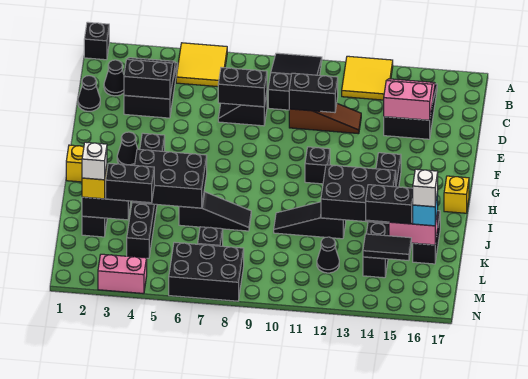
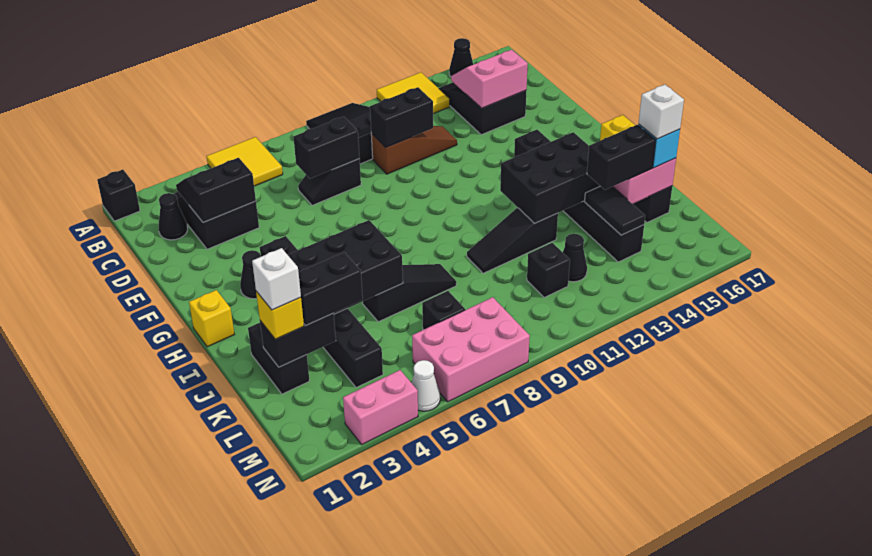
black cone D1 level 1 -> black cone A15 level 1
black brick G11 level 1 -> black brick L11 level 1
black tile L14:L15 level 2 -> black tile K14:L14 level 2
black brick M6:N8 level 1 -> pink brick M6:N8 level 1
none -> white cone N5 level 1

